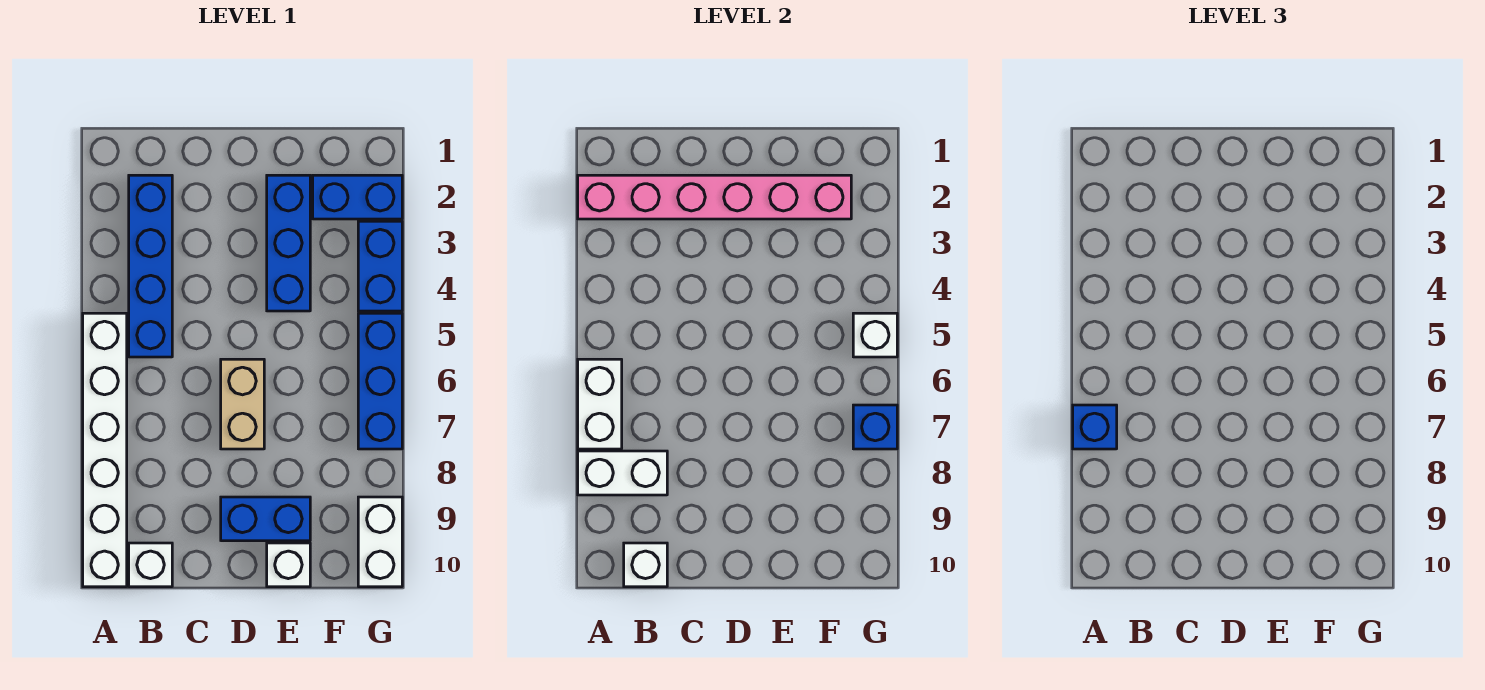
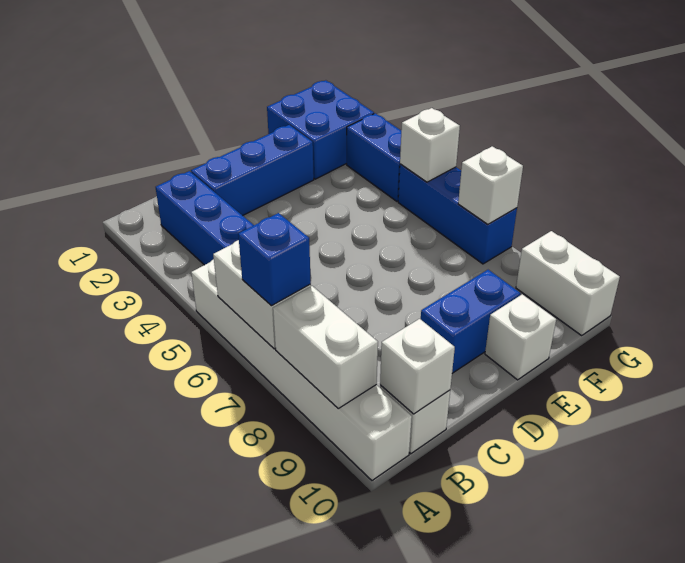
pink brick A2:F2 level 2 -> none
white brick A8:B8 level 2 -> white brick A8:A9 level 2
tan brick D6:D7 level 1 -> none
blue brick E2:E4 level 1 -> blue brick C2:E2 level 1
blue brick F2:G2 level 1 -> blue brick F1:G2 level 1
blue brick G7 level 2 -> white brick G7 level 2

